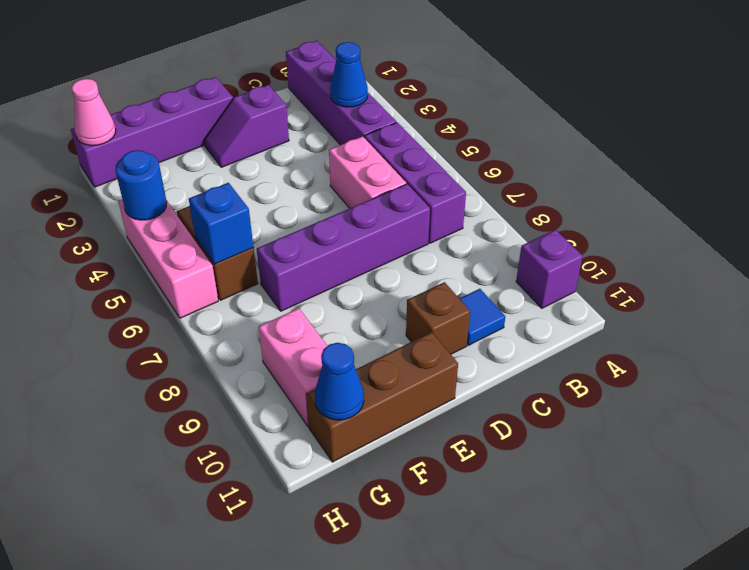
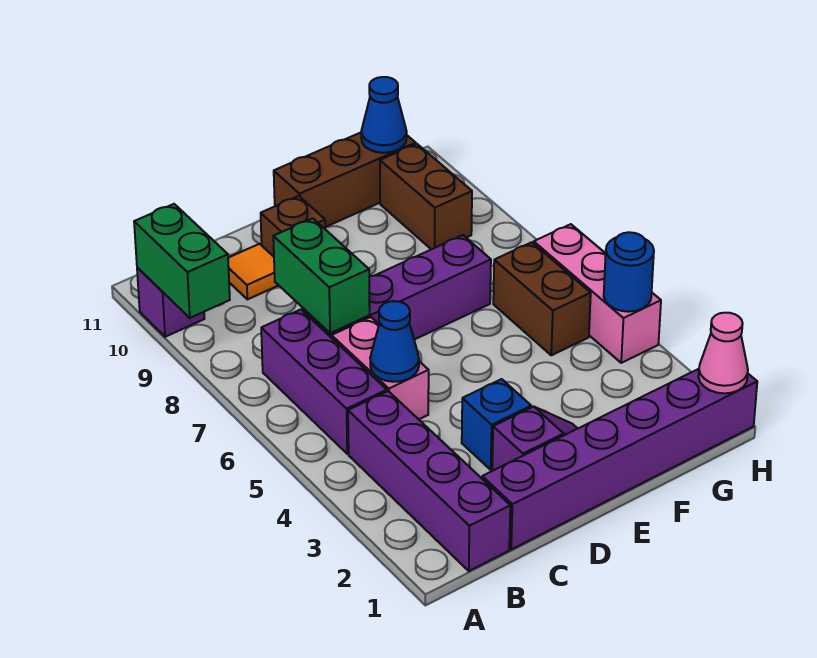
none -> green brick A9:A10 level 2
blue cone B3 level 2 -> blue cone C5 level 2
none -> green brick C7:C8 level 2
blue tile C10 level 1 -> orange tile C10 level 1
purple brick E1:H1 level 1 -> purple brick C1:H1 level 1
blue brick G6 level 2 -> blue brick D3 level 1
pink brick G9:G10 level 1 -> brown brick G9:G10 level 1

